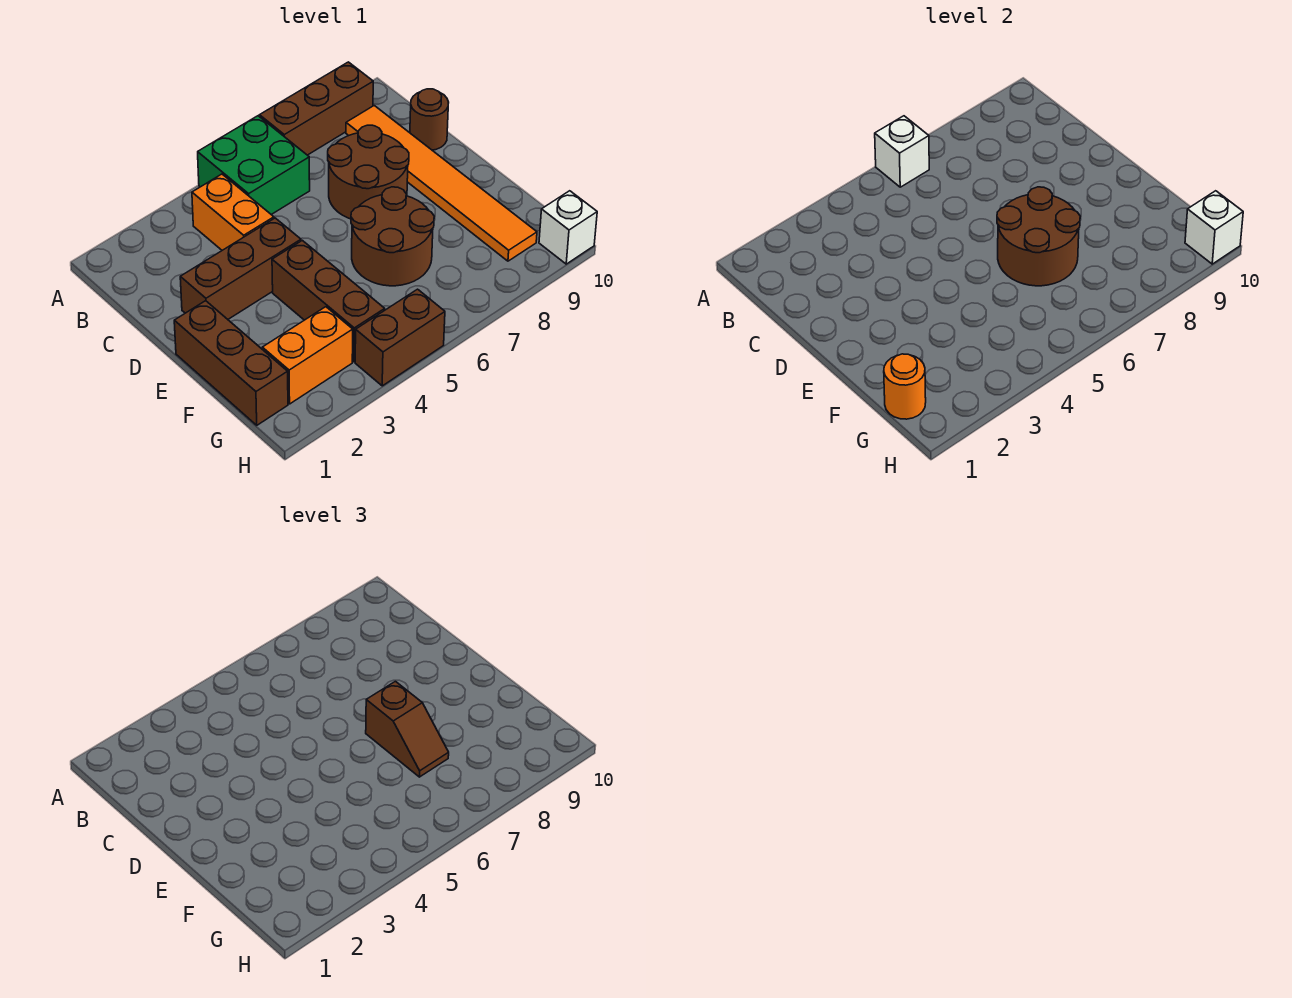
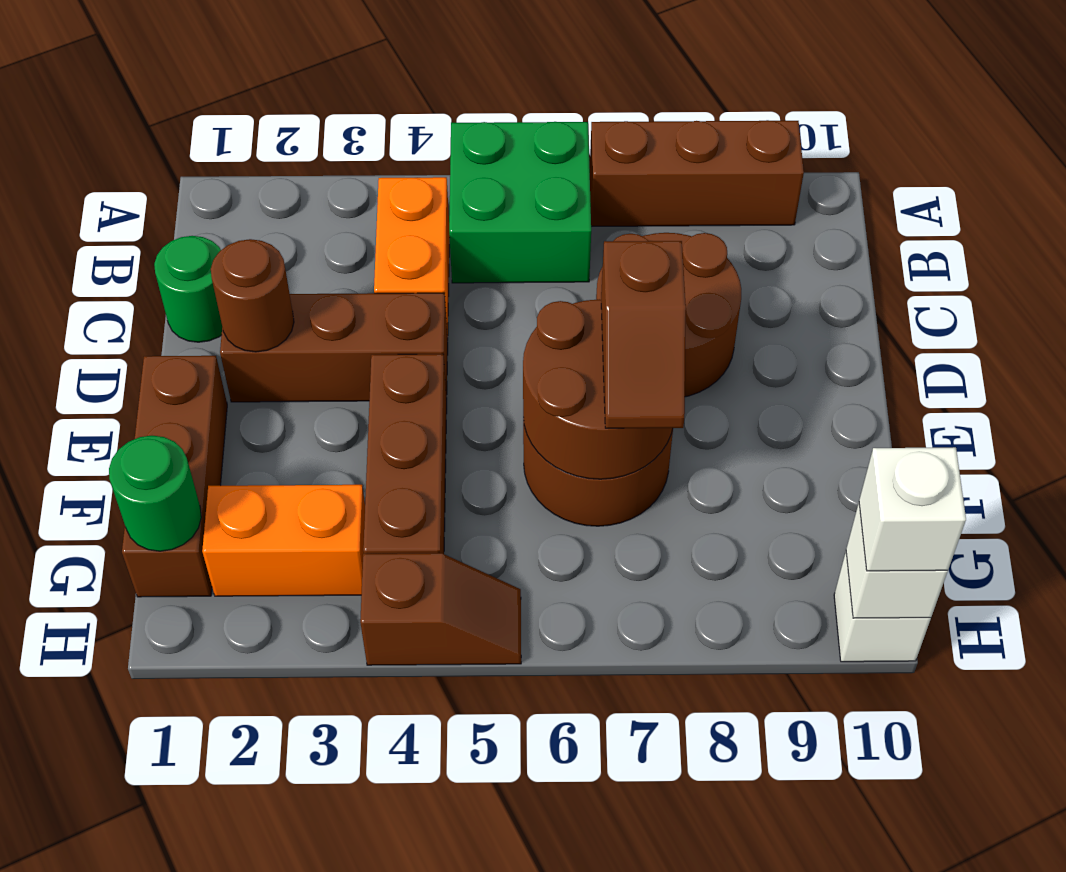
white brick A6 level 2 -> white brick H10 level 3
orange tile B9:G9 level 1 -> none
none -> green round brick C1 level 1
brown round brick C10 level 1 -> brown round brick D2 level 2
orange round brick G1 level 2 -> green round brick G1 level 2
brown brick H4:H5 level 1 -> brown slope H4:H5 level 1 top 4

